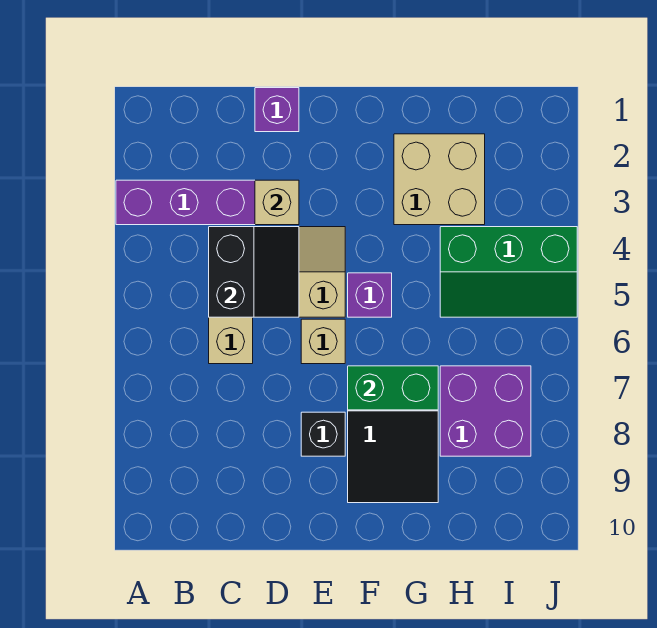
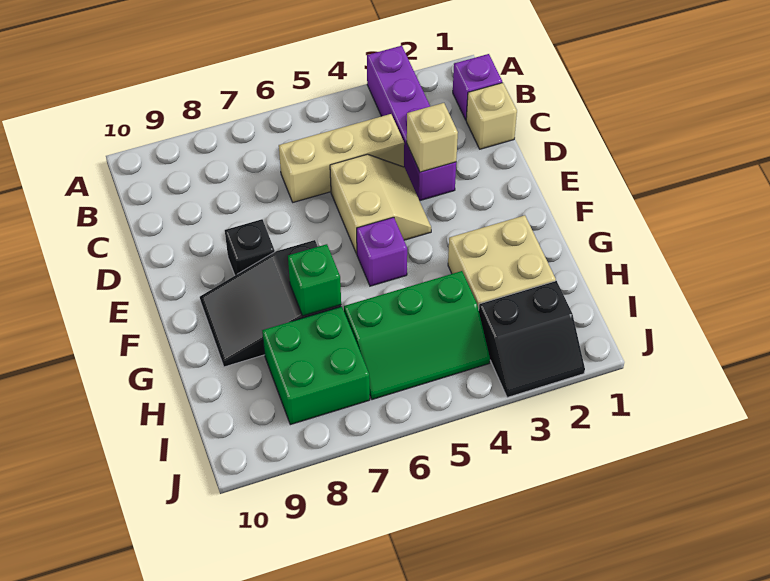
black slope C4:D5 level 2 top C -> black slope I2:J3 level 1 top I
purple brick D1 level 1 -> purple brick B1 level 1
tan brick E6 level 1 -> tan brick C1 level 1
green brick F7:G7 level 2 -> green brick G7 level 2
green slope H4:J5 level 1 top 4 -> green slope H4:I6 level 1 top H
purple brick H7:I8 level 1 -> green brick H7:I8 level 1

